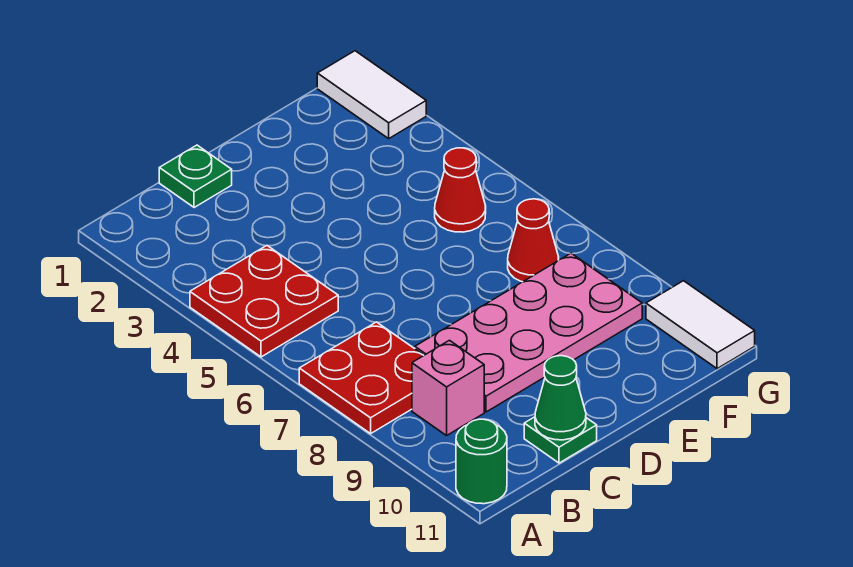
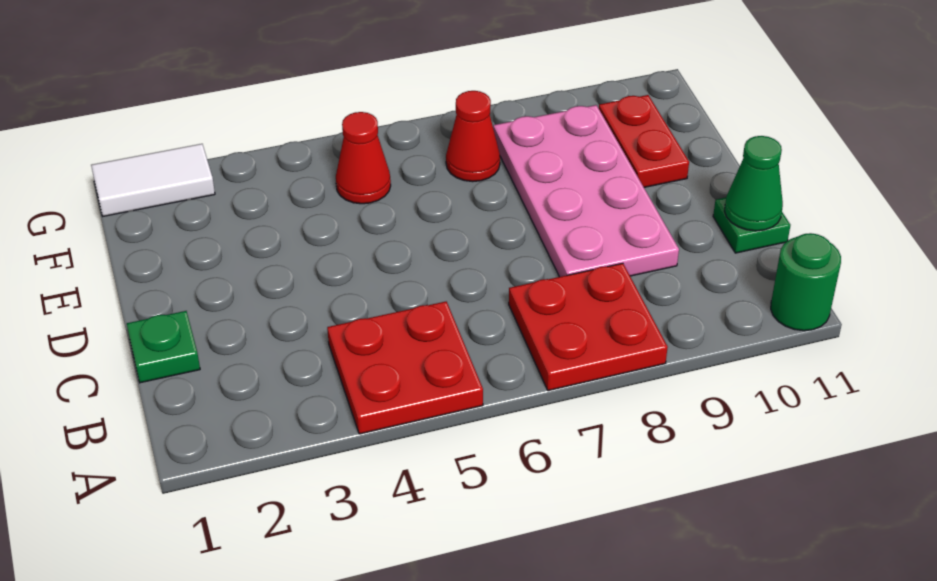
pink brick B9 level 1 -> none
none -> red plate E10:F10 level 1
white tile G10:G11 level 1 -> none

